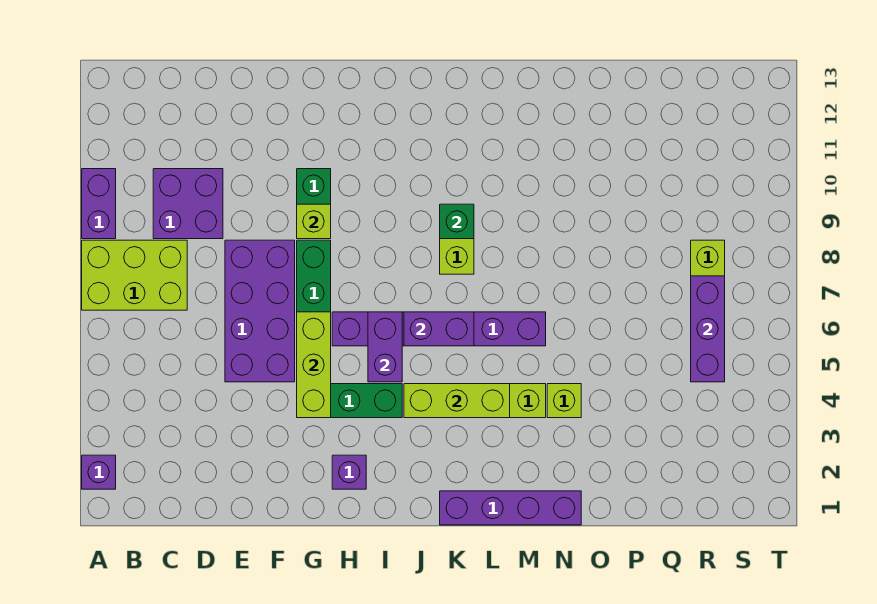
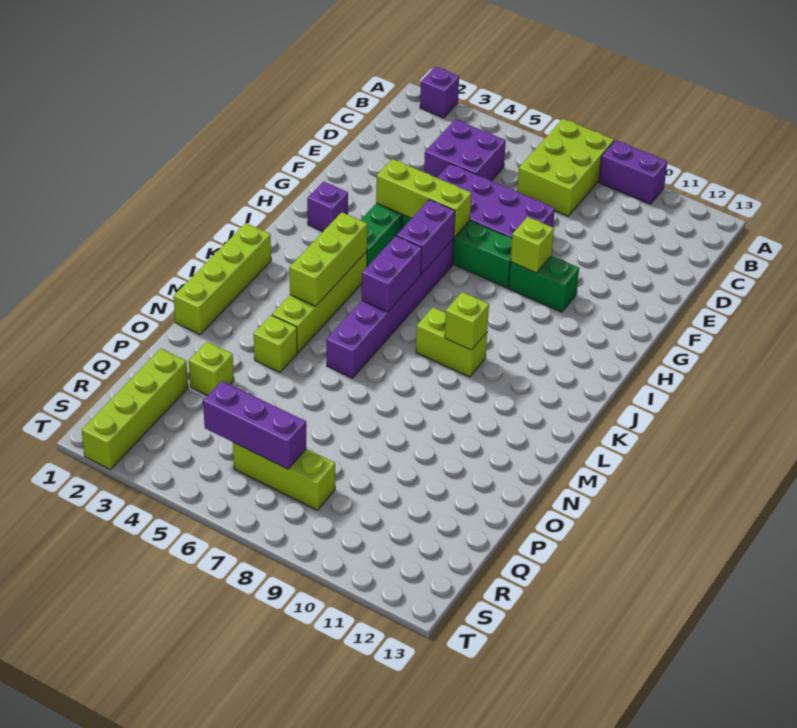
purple brick C9:D10 level 1 -> purple brick C4:D5 level 1
purple brick I5:I6 level 2 -> purple brick H6:I6 level 2
purple brick K1:N1 level 1 -> lime brick K1:N1 level 1
green brick K9 level 2 -> lime brick K9 level 2
none -> lime brick P3 level 1
none -> lime brick Q2:T2 level 1

